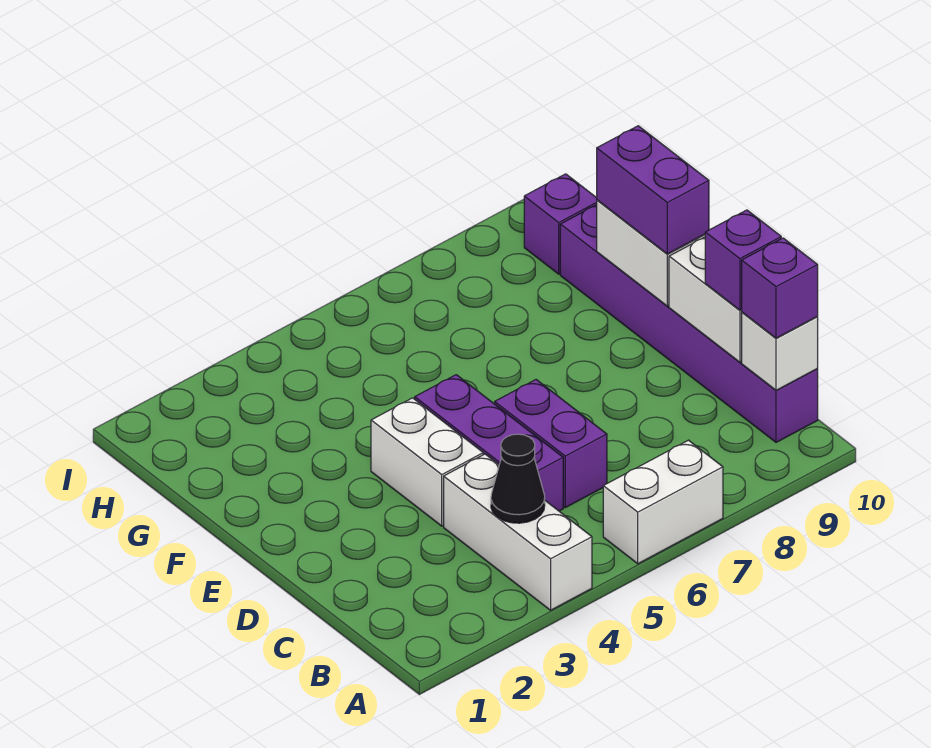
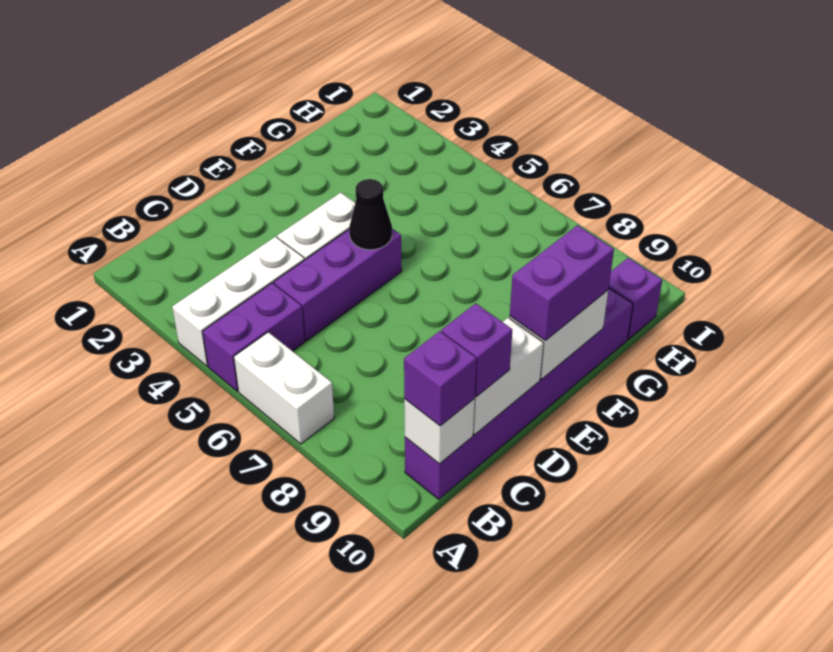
black cone B4 level 2 -> black cone E5 level 2
purple brick C6:D6 level 1 -> purple brick A5:B5 level 1

